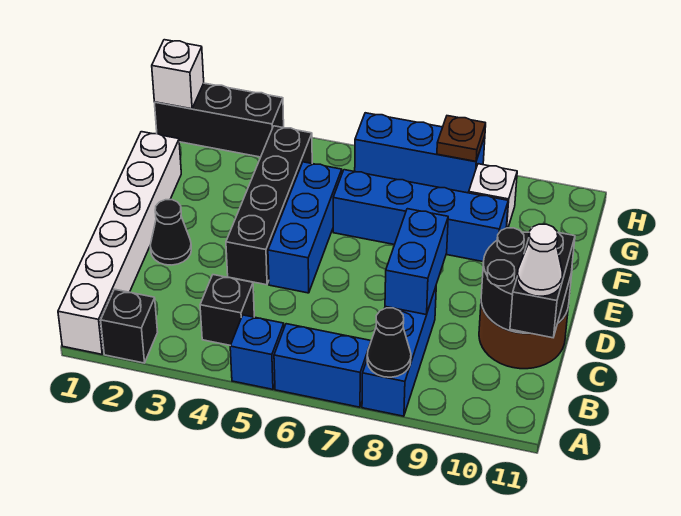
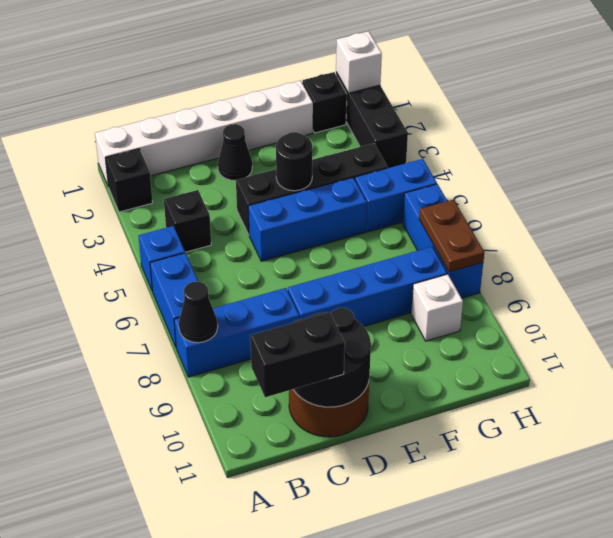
white cone B11 level 4 -> none
blue brick C8:D8 level 2 -> blue brick G5:H5 level 1
none -> black round brick E4 level 2
blue brick F6:F9 level 1 -> blue brick D8:G8 level 1
none -> black brick G1 level 1
brown plate H8 level 2 -> brown plate H7:H8 level 2

